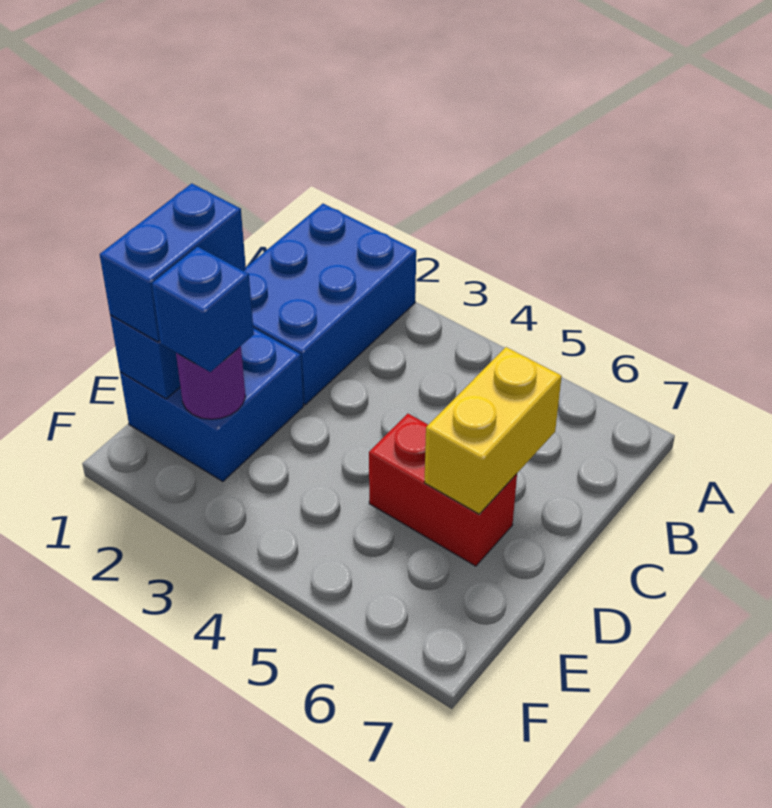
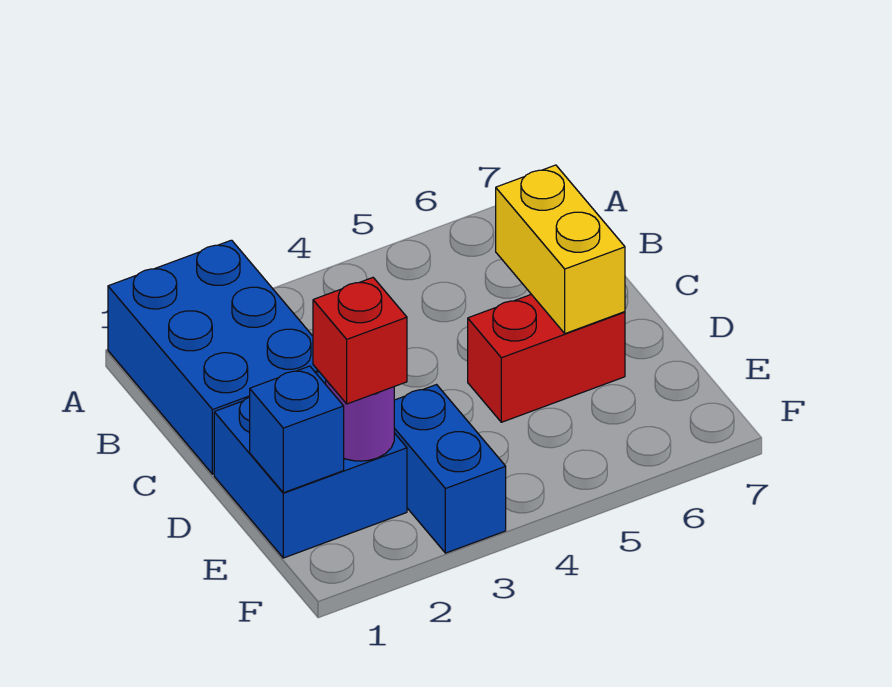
blue brick D1:E1 level 3 -> blue brick E3:F3 level 1
blue brick E2 level 3 -> red brick E2 level 3

